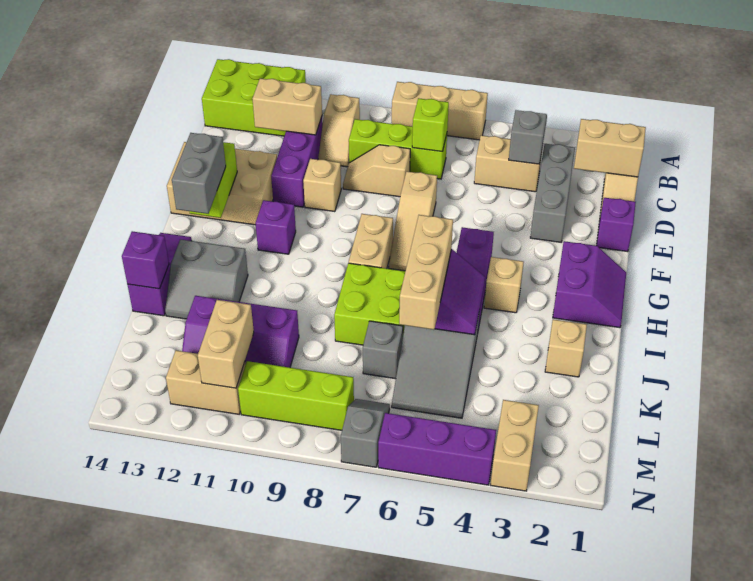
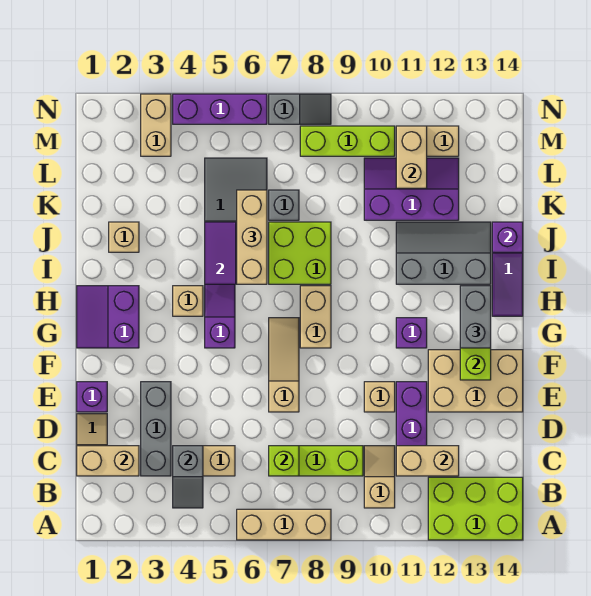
tan slope D8:D9 level 1 top 8 -> none
grey slope I12:J13 level 1 top I -> grey slope I11:J13 level 1 top I
grey slope M7:N7 level 1 top N -> grey slope N7:N8 level 1 top 7

